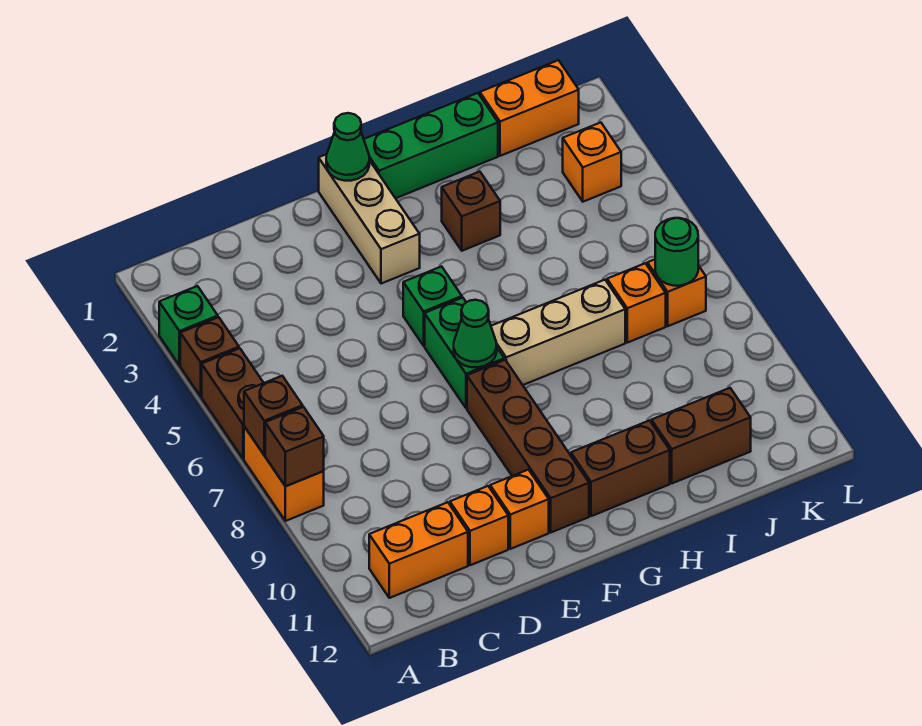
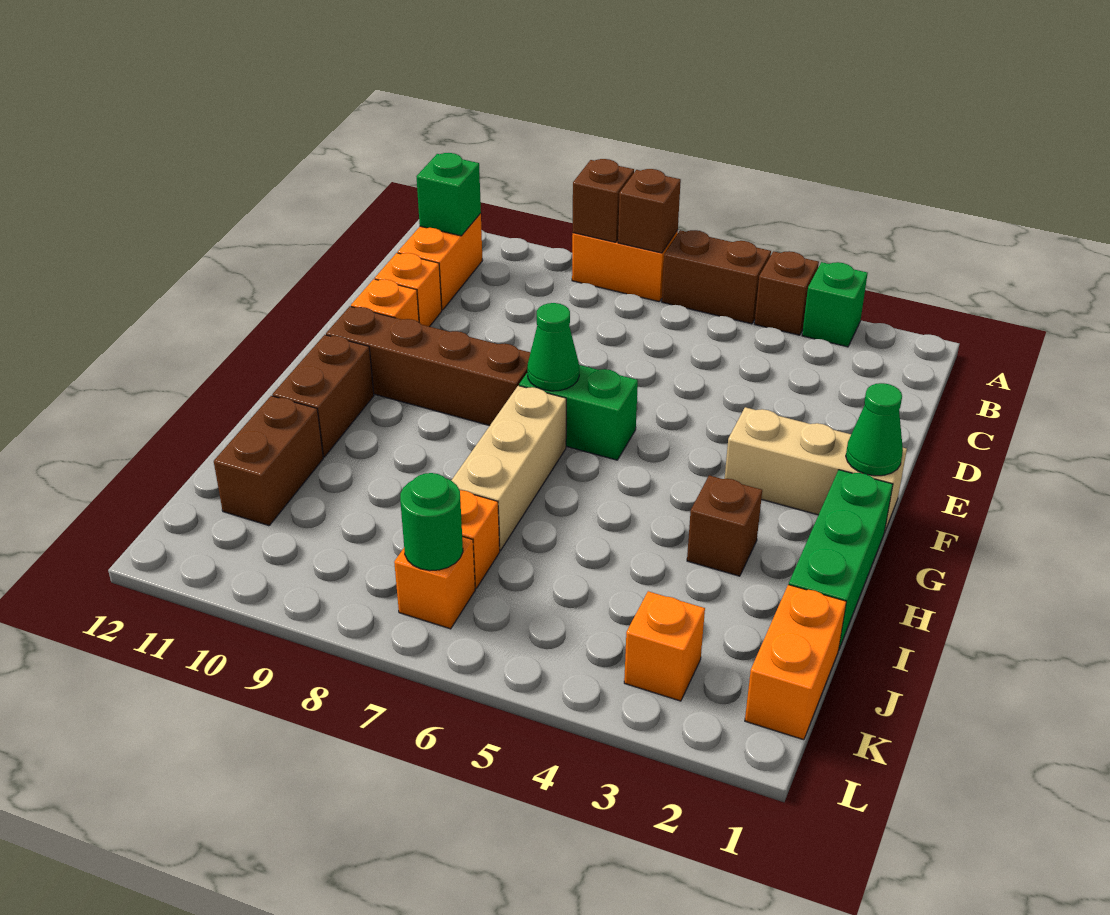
green brick F5 level 1 -> green brick B11 level 2

